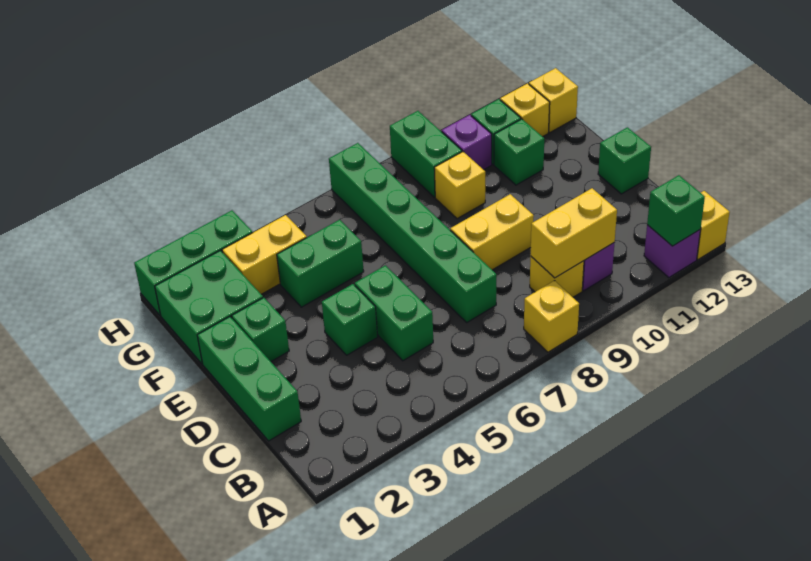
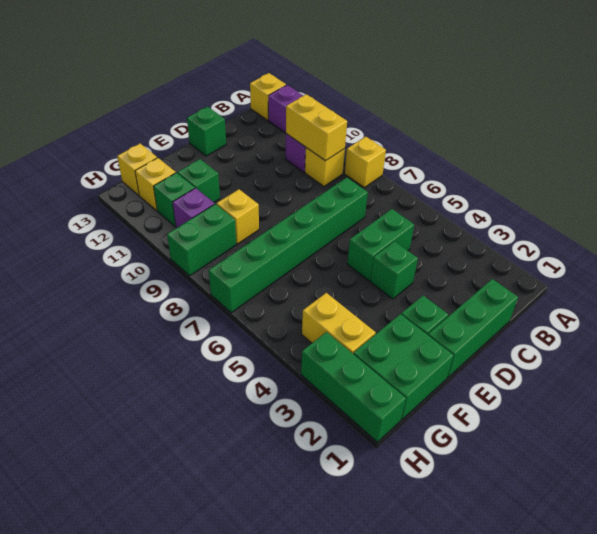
green brick A12 level 2 -> none
yellow brick D8:D9 level 1 -> none
green brick F4:F5 level 1 -> none

